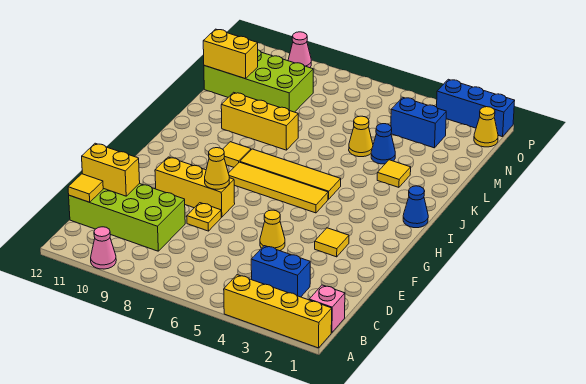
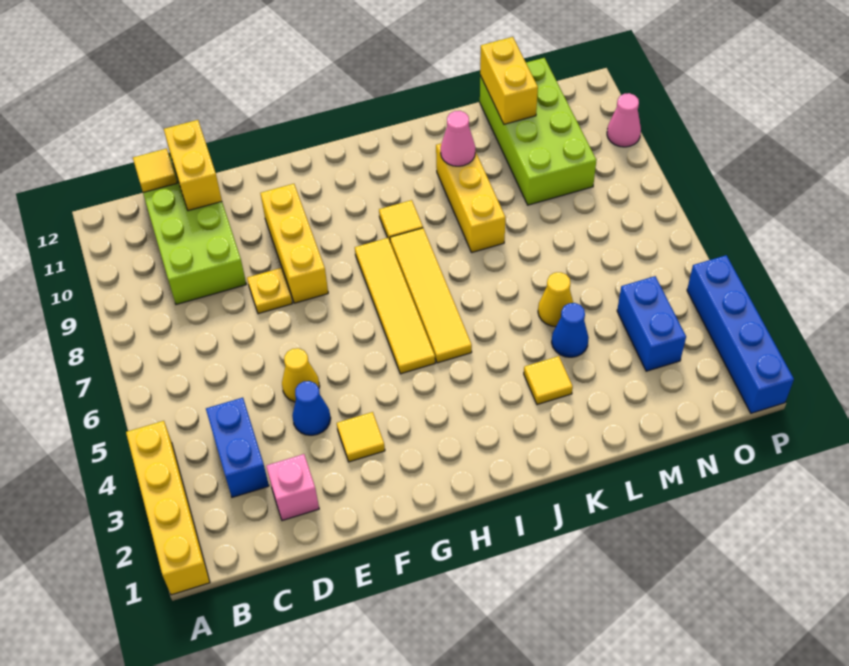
pink cone A10 level 1 -> pink cone K10 level 2
pink brick B1 level 1 -> pink brick D2 level 1
yellow cone F8 level 2 -> none
blue cone I1 level 1 -> blue cone E4 level 1
yellow cone O1 level 1 -> none
blue brick P1:P3 level 1 -> blue brick P1:P4 level 1

